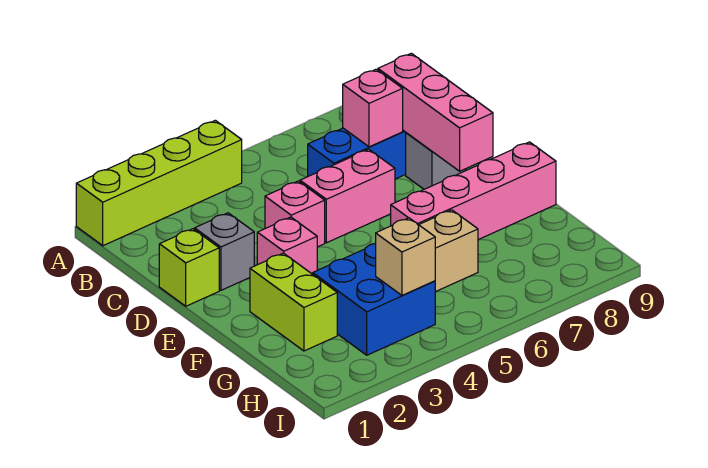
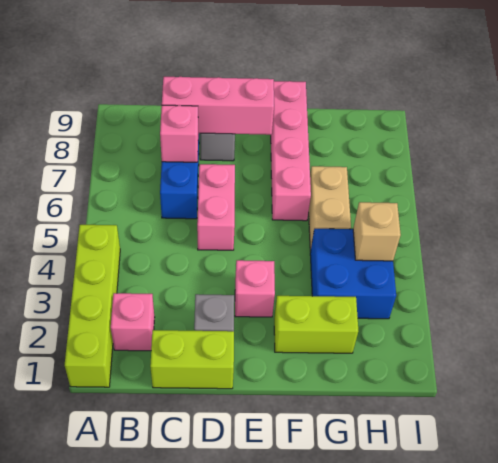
lime brick D1 level 1 -> lime brick C1:D1 level 1
pink brick D4 level 1 -> pink brick B2 level 1

